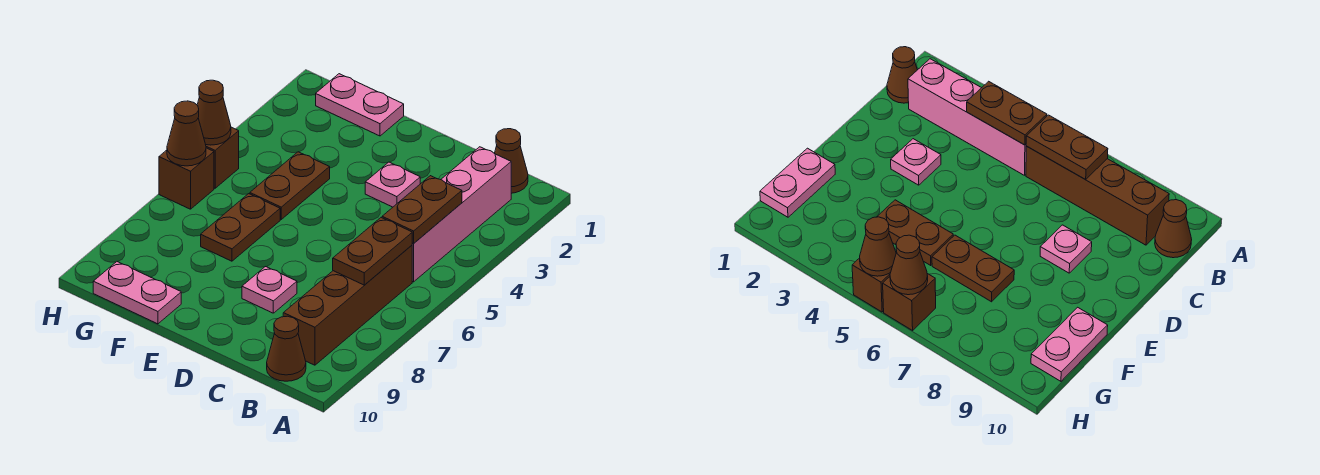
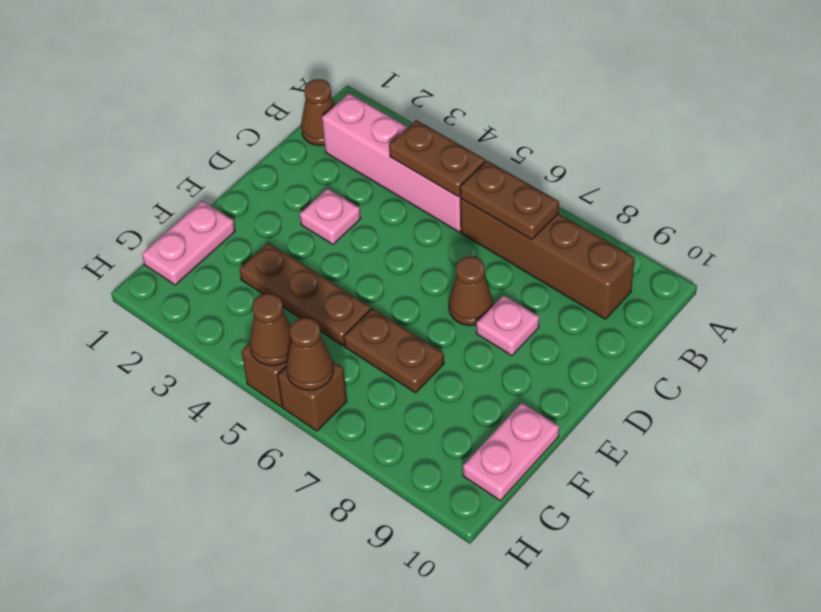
brown cone B10 level 1 -> brown cone D7 level 1
brown plate F4:F5 level 1 -> brown plate F3:F5 level 1

